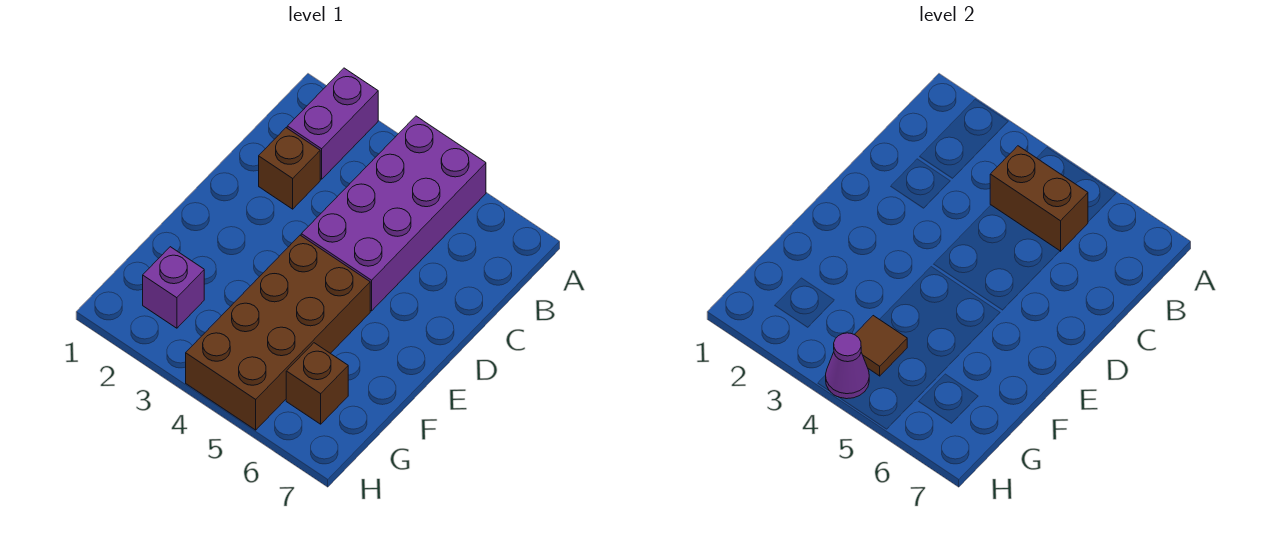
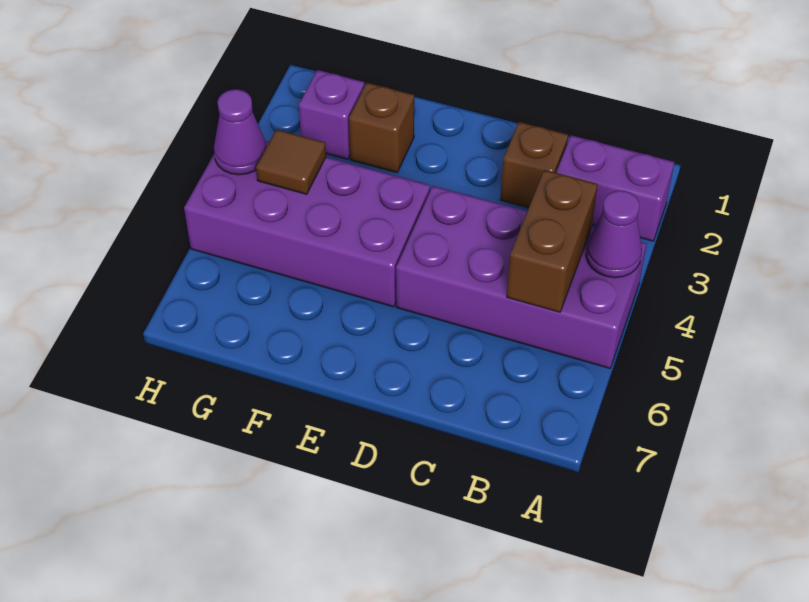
none -> purple cone A4 level 2
brown brick E4:H5 level 1 -> purple brick E4:H5 level 1
brown brick G6 level 1 -> brown brick F2 level 1

